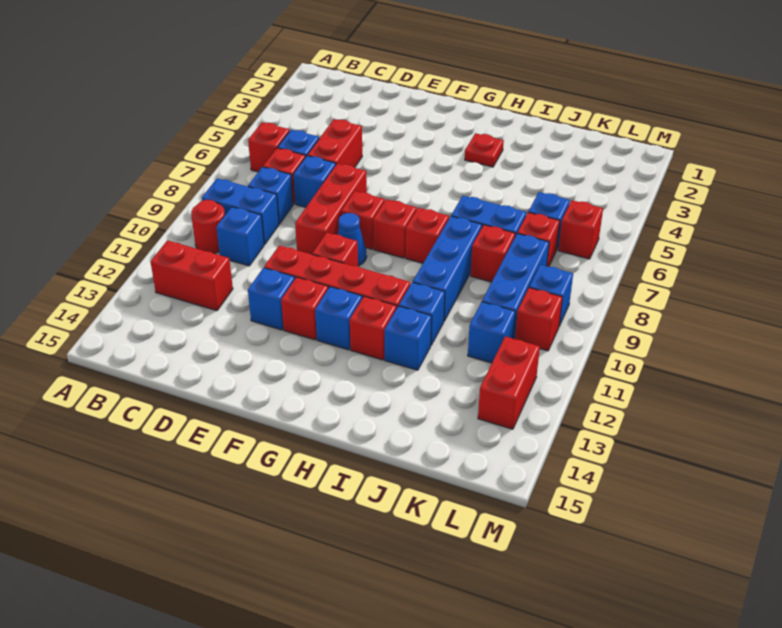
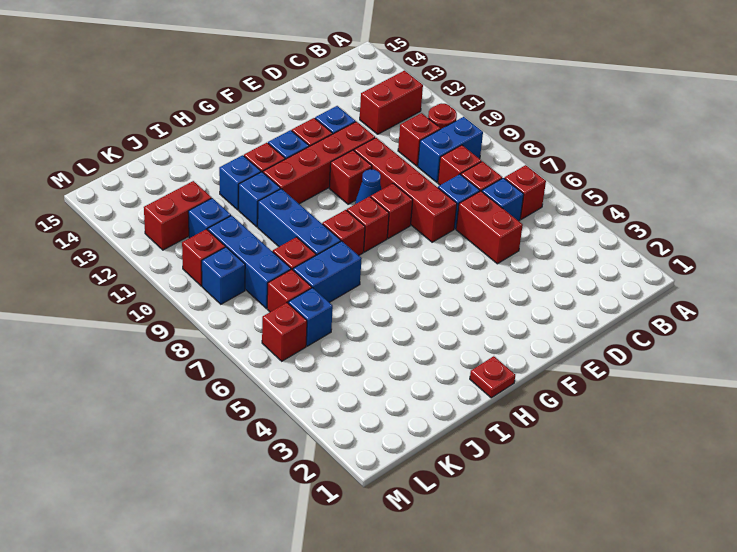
blue brick C8 level 1 -> red brick C8 level 1
blue brick C10 level 1 -> red brick C10 level 1
red brick E7:E9 level 1 -> red brick E7:E10 level 1
red plate H3 level 1 -> red plate H1 level 1
red brick L12:L13 level 1 -> red brick K12:L12 level 1

